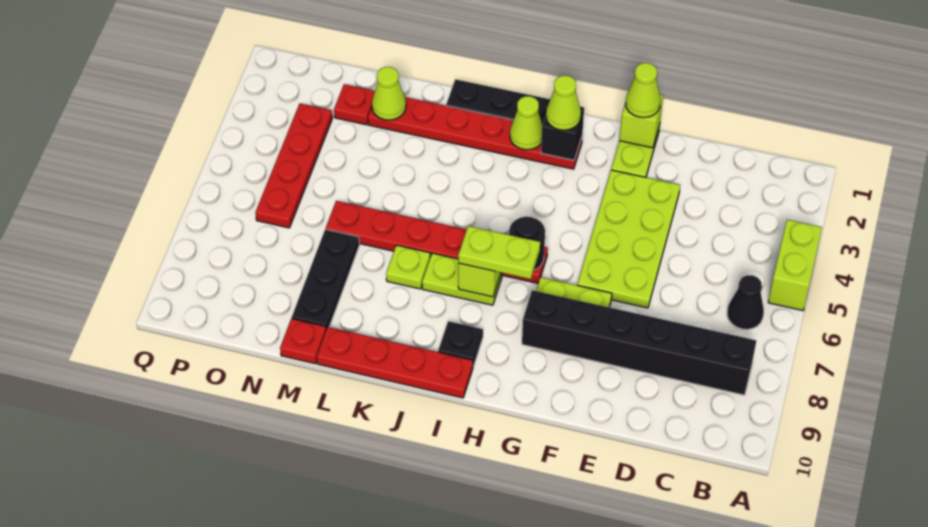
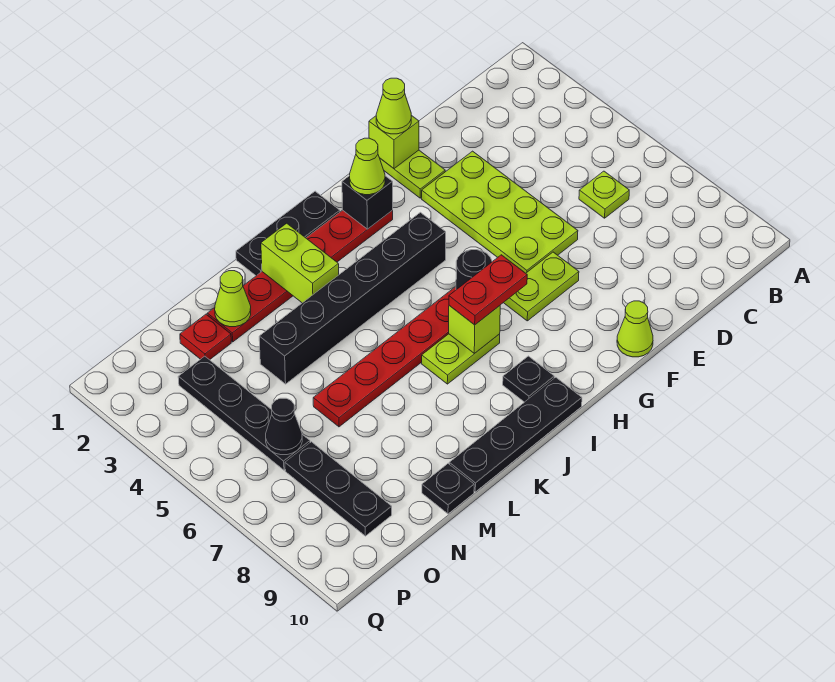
lime brick A4:A5 level 1 -> lime brick K2:K3 level 2
black cone B6 level 1 -> black cone O6 level 2
black brick B8:G8 level 1 -> black brick H4:M4 level 1
lime plate H7:I7 level 3 -> red plate H7:I7 level 3
lime cone I2 level 2 -> lime cone F10 level 1
red plate I10:L10 level 1 -> black plate I10:L10 level 1
lime plate K7 level 1 -> lime plate C6 level 1
black plate M7:M9 level 1 -> black plate O7:O9 level 1
red plate M10 level 1 -> black plate M10 level 1
red plate O3:O6 level 1 -> black plate O3:O6 level 1

